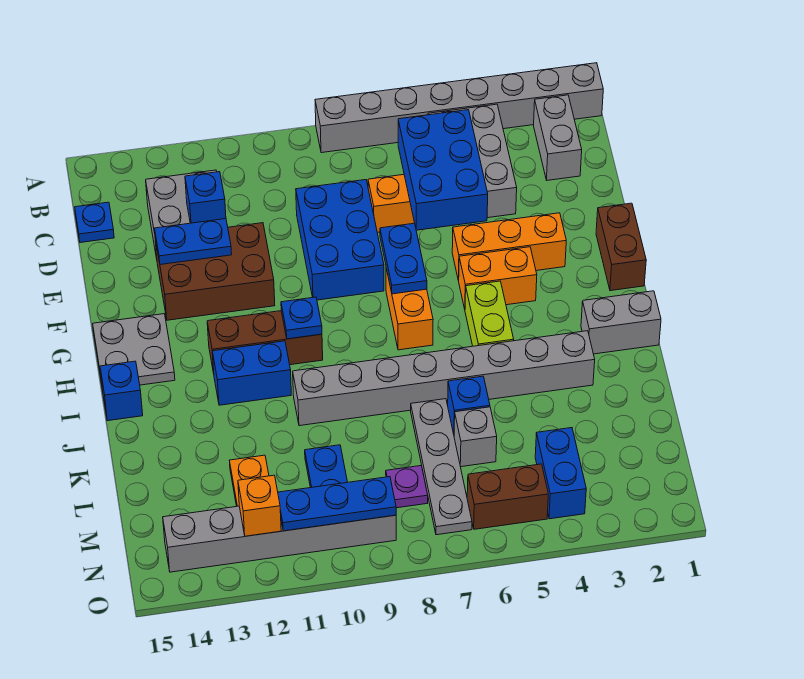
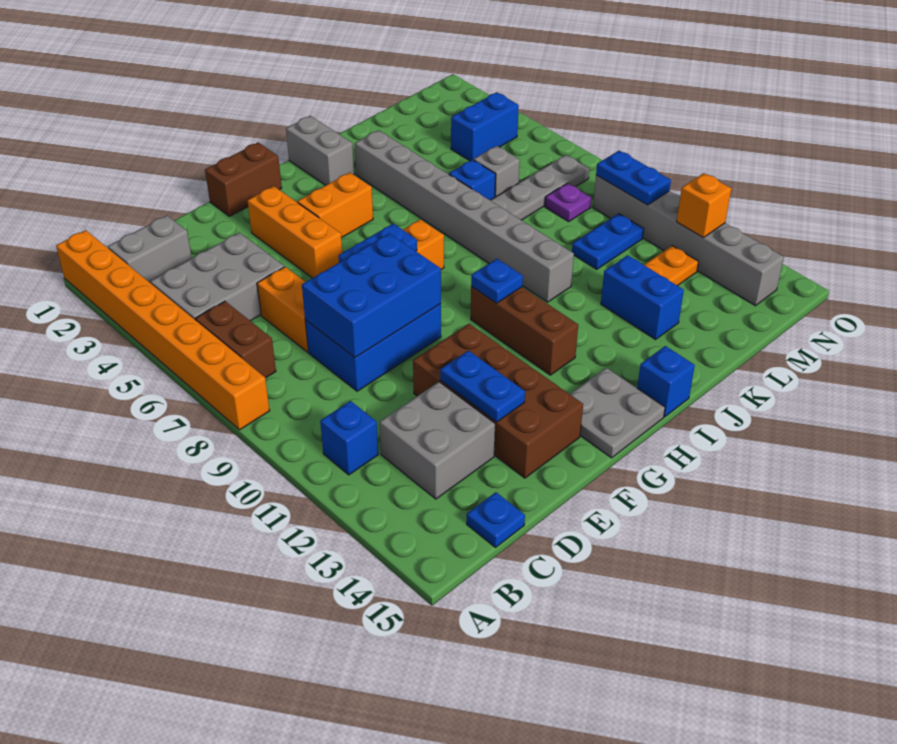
grey brick A1:A8 level 1 -> orange brick A1:A8 level 1
blue brick C5:E6 level 2 -> blue brick D8:F9 level 2
blue brick D12 level 2 -> blue brick B11 level 1
brown brick E11:F13 level 1 -> brown brick E11:F14 level 1
orange brick G4:G5 level 1 -> orange brick G4:H4 level 1
lime brick H5:I5 level 1 -> none
blue brick I11:I12 level 1 -> blue brick K12:K13 level 1
brown brick N5:N6 level 1 -> brown brick B6:B7 level 1
blue plate N9:N11 level 2 -> blue plate N9:N10 level 2

